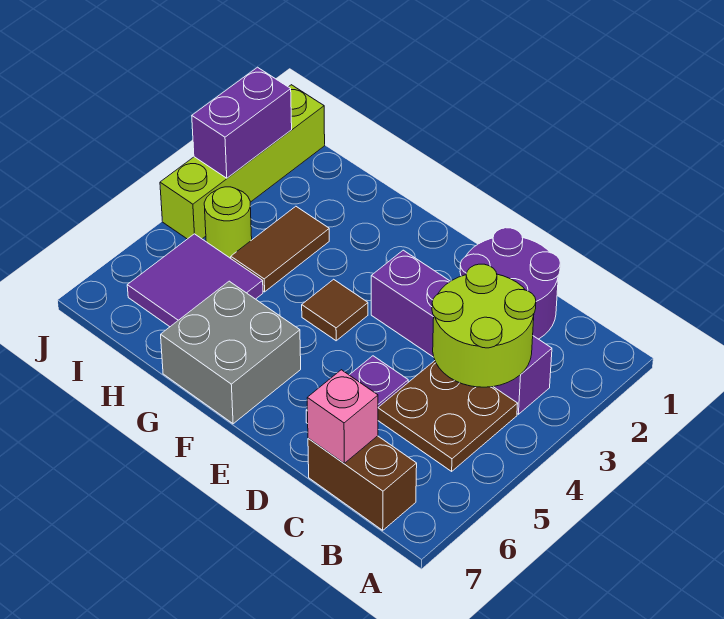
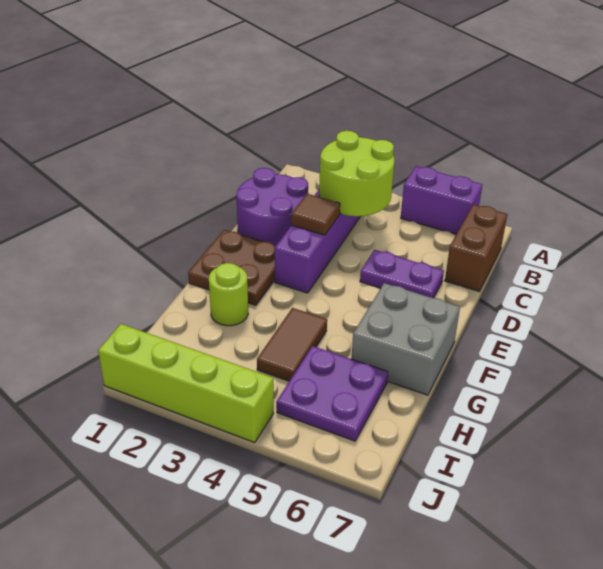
brown plate B4:C5 level 1 -> brown plate E1:F2 level 1
pink brick C7 level 2 -> none
brown tile F4 level 1 -> brown tile D3 level 2
brown tile H3:H4 level 1 -> brown tile G4:H4 level 1
purple tile H5:I6 level 1 -> purple plate H5:I6 level 1
lime round brick I4 level 1 -> lime round brick G2 level 1
purple brick J2:J3 level 2 -> purple brick A5:A6 level 1

